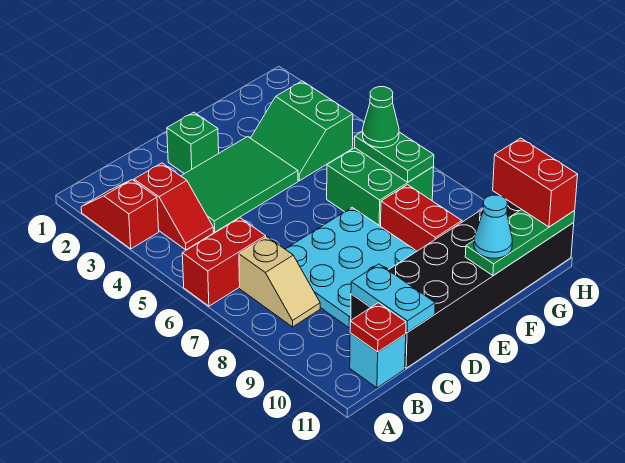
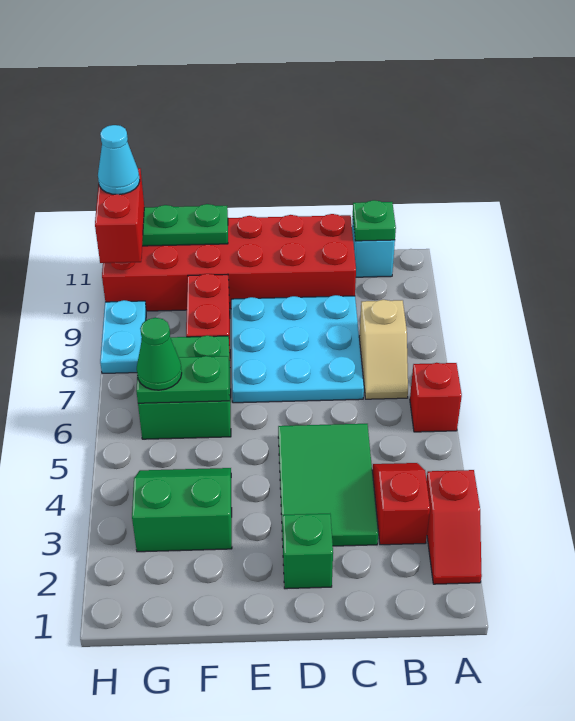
red brick A6:B6 level 1 -> red brick A6 level 1
tan slope B7:B8 level 1 top 7 -> tan slope B7:B8 level 1 top 8
red plate B11 level 2 -> green plate B11 level 2
green tile C3:E4 level 1 -> green tile C3:D5 level 1
black brick C10:H11 level 1 -> red brick C10:H11 level 1
cyan plate C10:C11 level 2 -> cyan plate H8:H9 level 1
green slope F3:G4 level 1 top G -> green slope F3:G4 level 1 top 3
cyan cone F11 level 3 -> cyan cone H11 level 4
green plate G6:G7 level 2 -> green plate F6:G6 level 2

